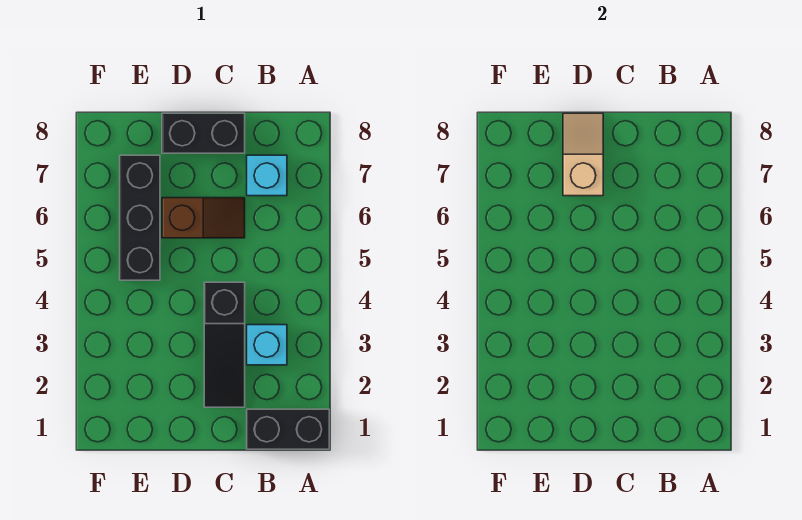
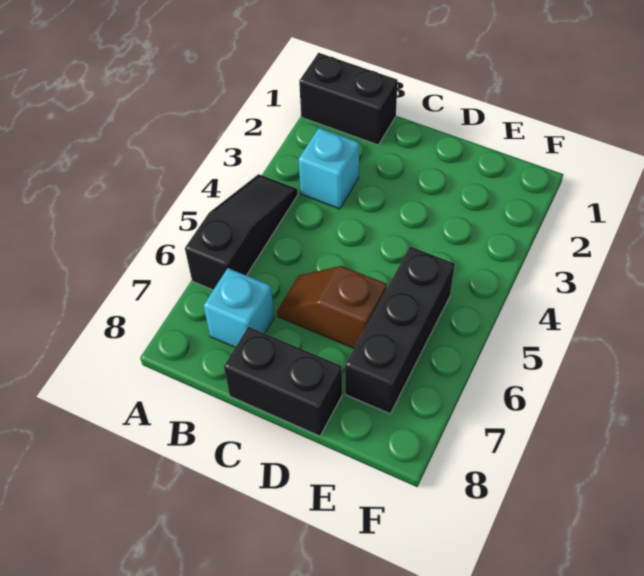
black slope C2:C4 level 1 top 4 -> black slope A4:A6 level 1 top 6
tan slope D7:D8 level 2 top 7 -> none

